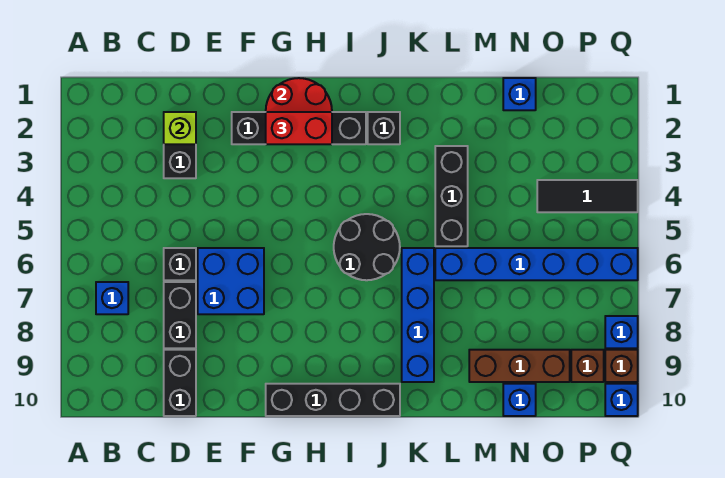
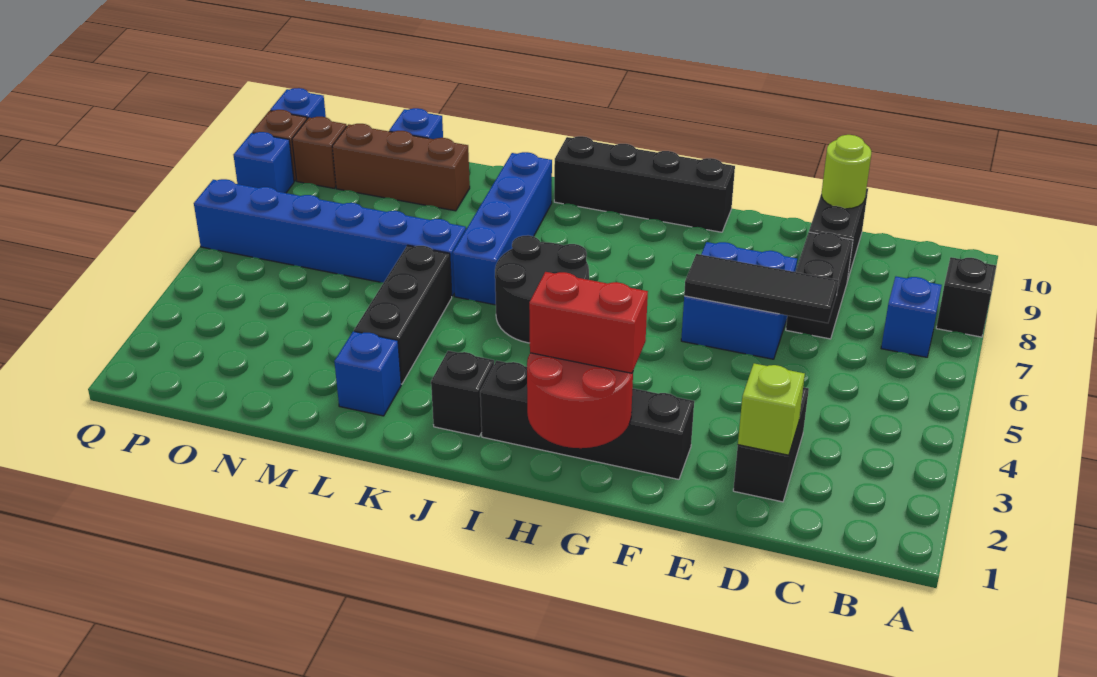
black brick D6 level 1 -> black brick A8 level 1
none -> lime round brick D10 level 2
blue brick N1 level 1 -> blue brick L2 level 1
black tile O4:Q4 level 1 -> black tile D6:F6 level 2

